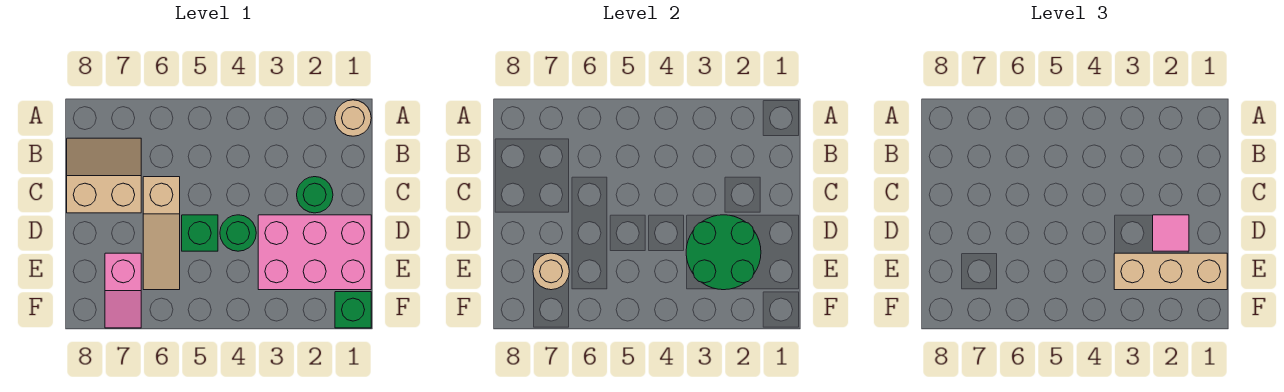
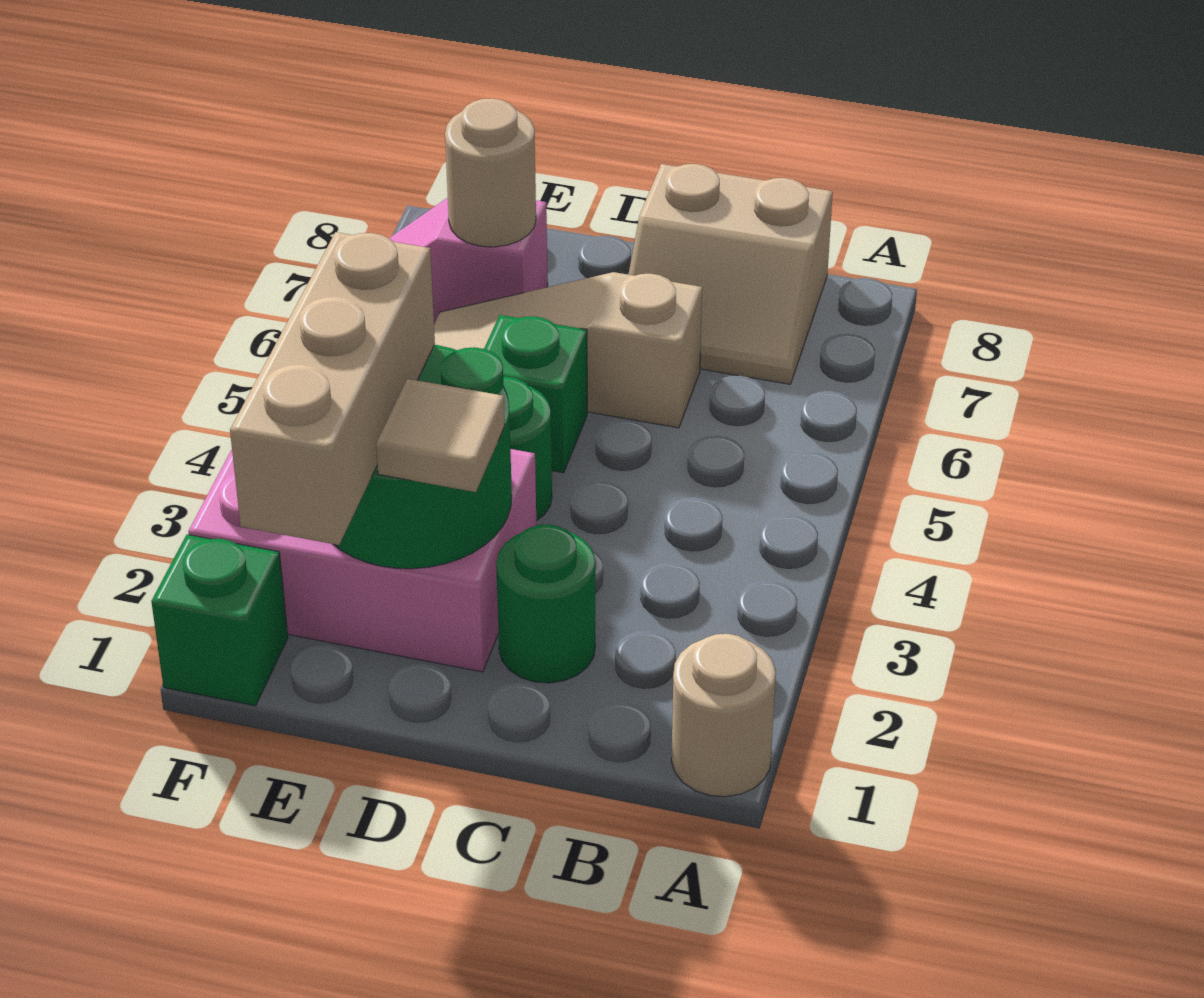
tan slope B7:C8 level 1 top C -> tan slope B7:C8 level 1 top 8
pink brick D1:E3 level 1 -> pink brick D2:F3 level 1
pink tile D2 level 3 -> tan tile D2 level 3

